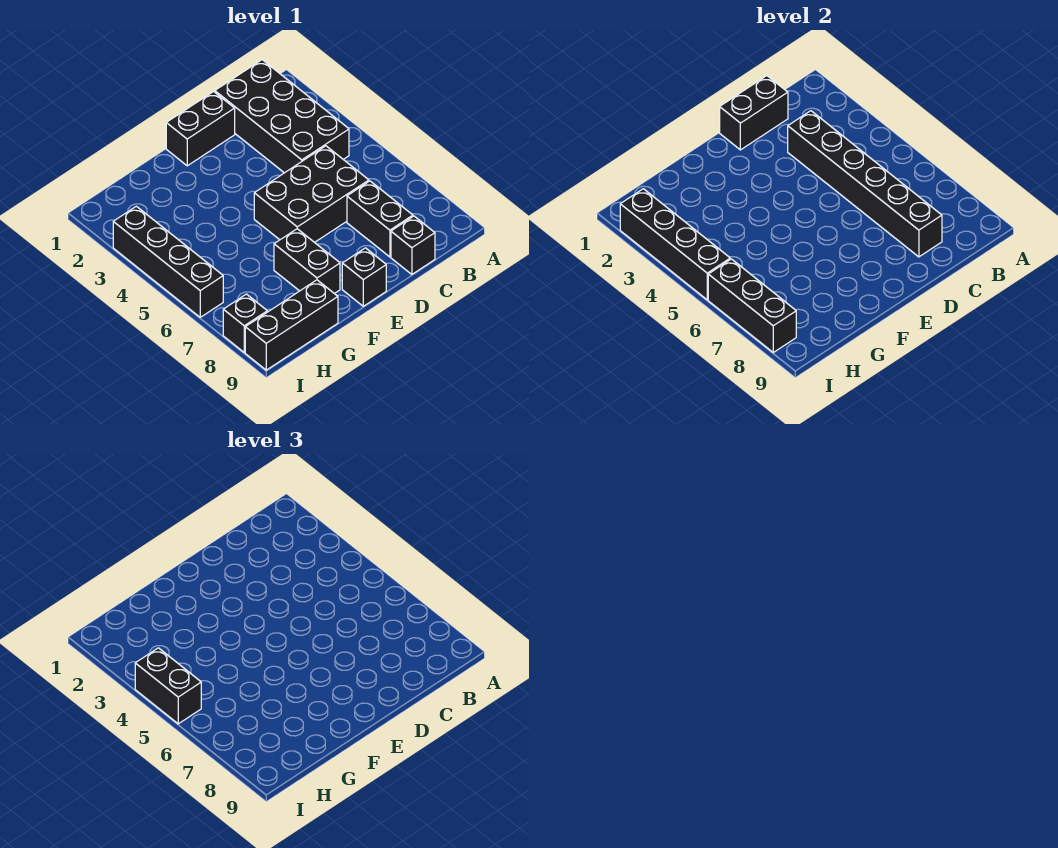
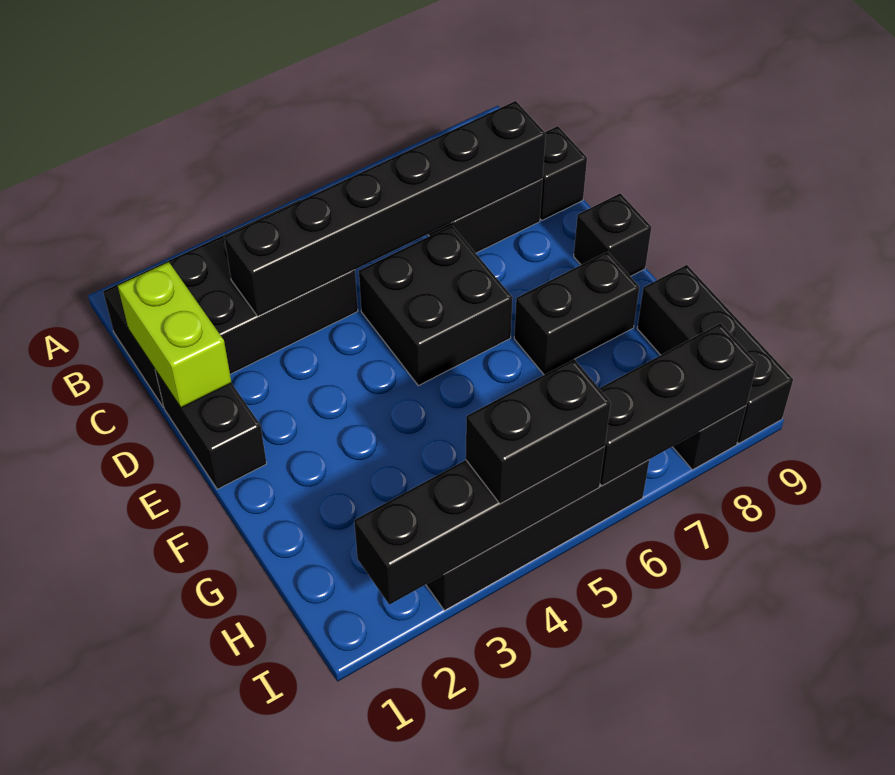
black brick C1:D1 level 2 -> lime brick C1:D1 level 2
black brick C5:E6 level 1 -> black brick D5:E6 level 1

